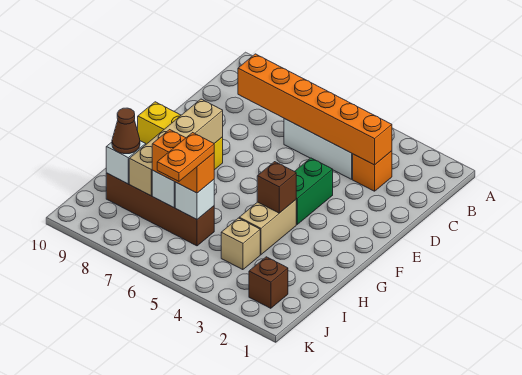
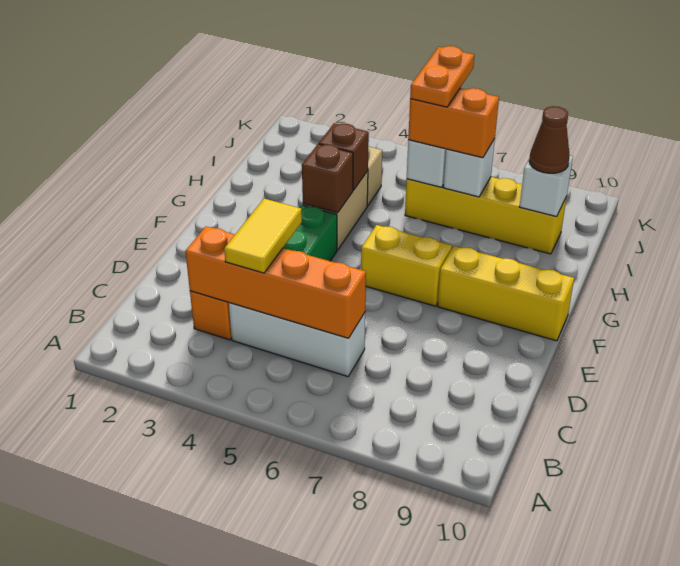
orange brick C3:C8 level 2 -> orange brick C3:C6 level 2
none -> yellow tile C4:D4 level 3
none -> yellow brick F6:F7 level 1
tan brick F8:I8 level 2 -> none
brown brick I6:I9 level 1 -> yellow brick I6:I9 level 1
brown brick J2 level 1 -> brown brick H4 level 2

